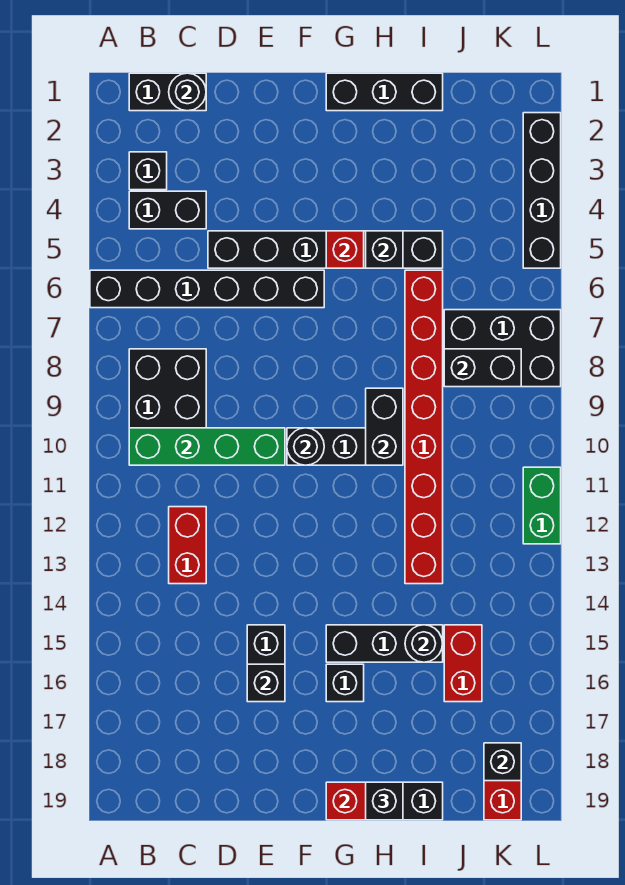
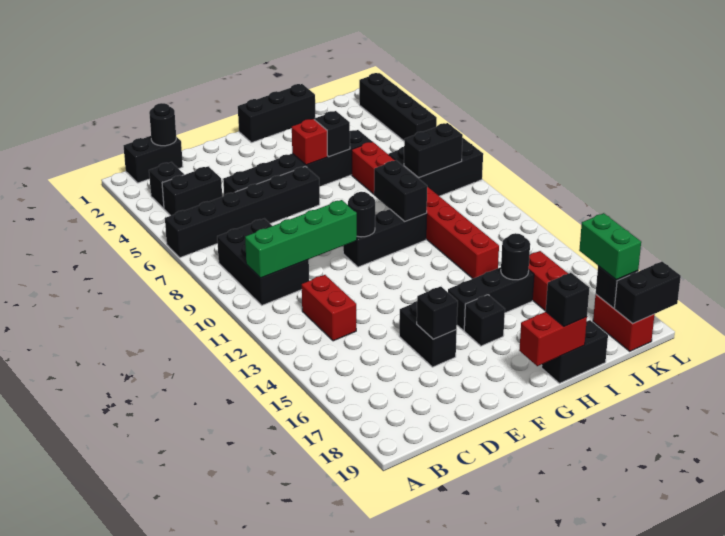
none -> black brick K19:L19 level 2
green brick L11:L12 level 1 -> green brick K17:K18 level 3

